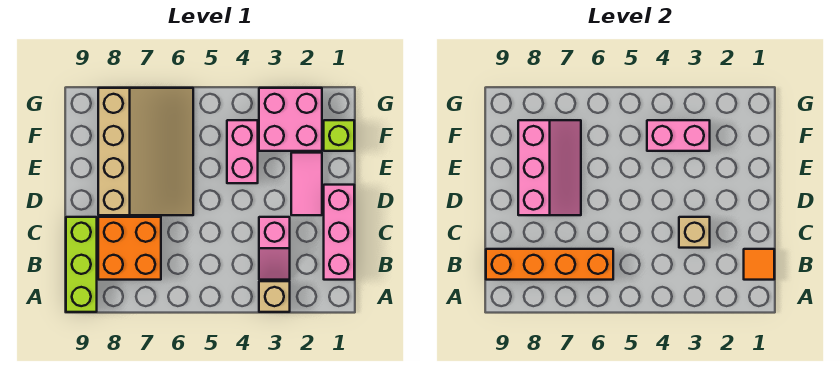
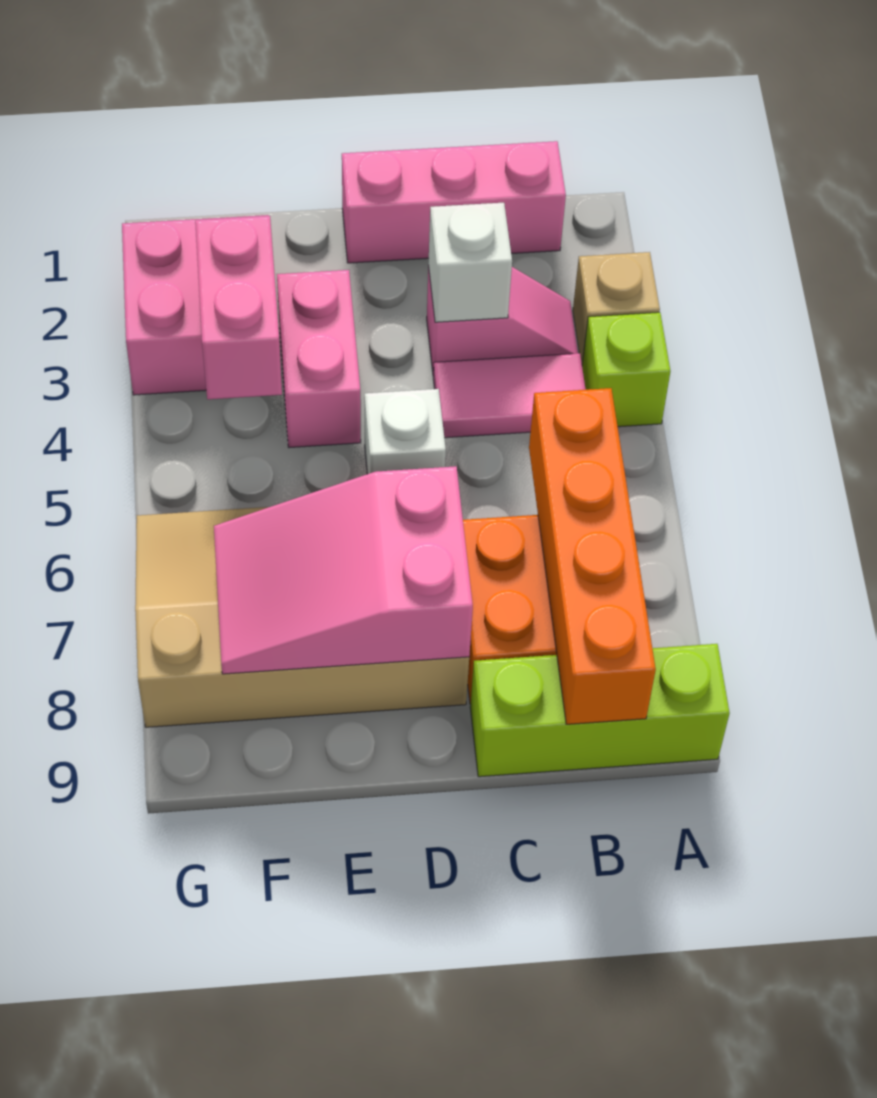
orange tile B1 level 2 -> none
tan brick C3 level 2 -> white brick C3 level 2
pink tile D2:E2 level 1 -> pink tile B4:C4 level 1
none -> white brick D5 level 1
pink slope D7:F8 level 2 top 8 -> pink slope D7:F8 level 2 top D
pink brick E4:F4 level 1 -> pink brick E3:E4 level 1
lime brick F1 level 1 -> lime brick A4 level 1

